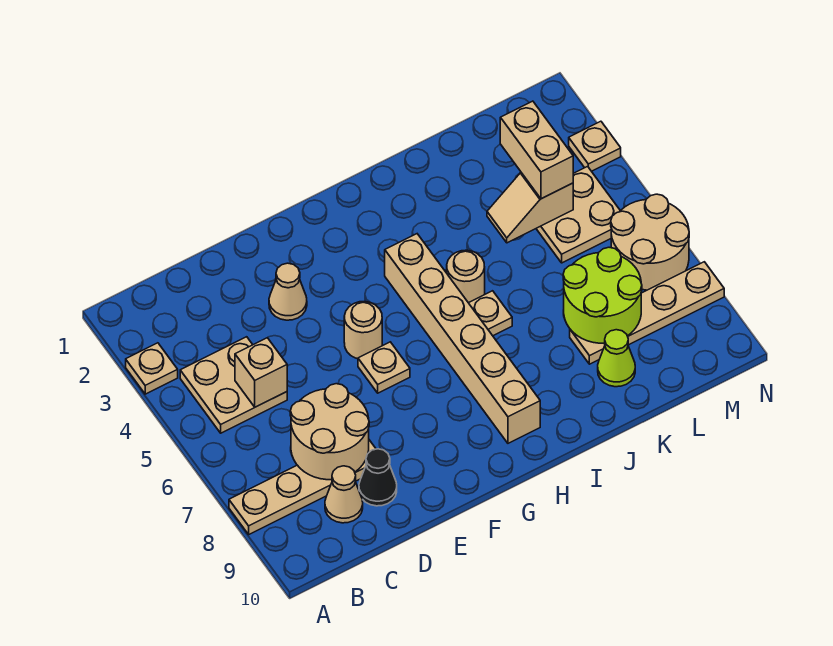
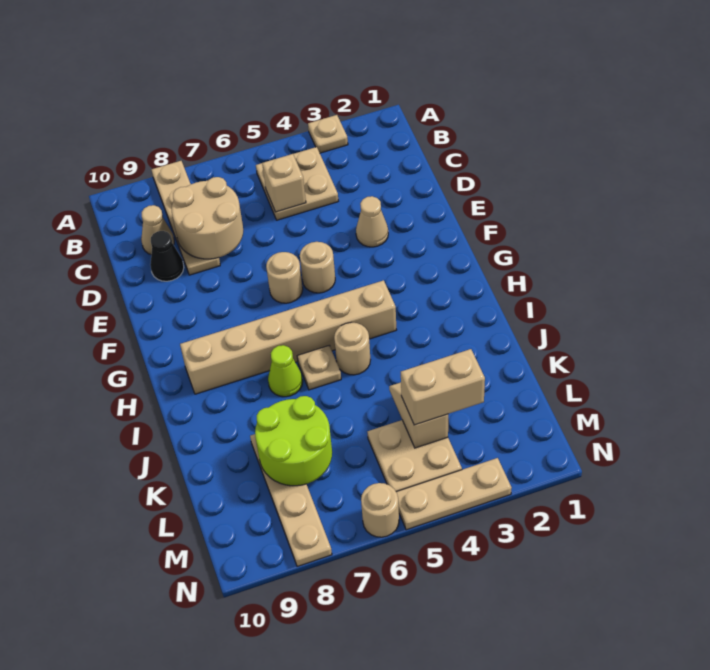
tan plate F6 level 1 -> tan round brick F6 level 1
lime cone K9 level 1 -> lime cone I7 level 1
tan round brick M6:N7 level 1 -> tan round brick N6 level 1
tan plate N3 level 1 -> tan plate N3:N5 level 1

